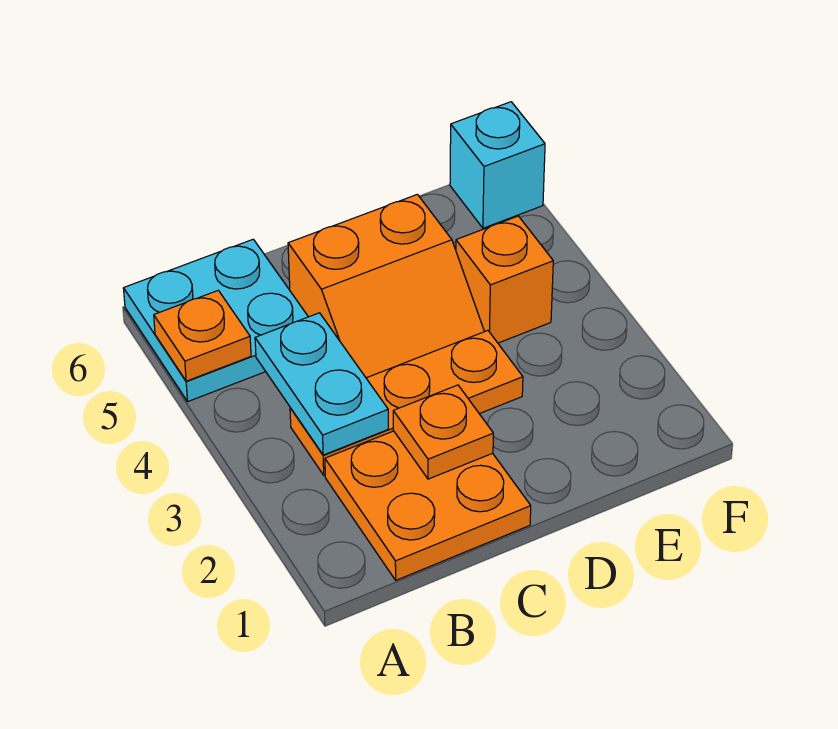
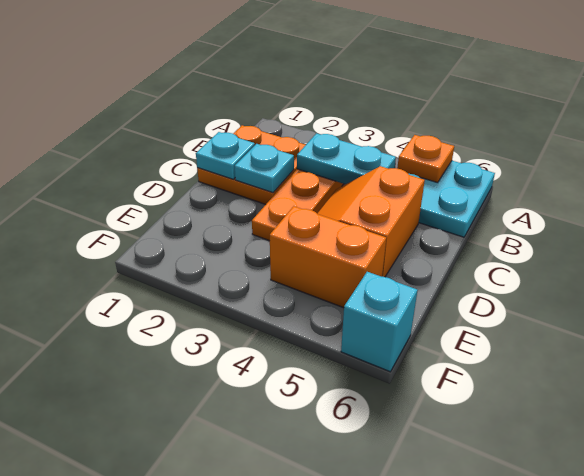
none -> cyan plate C1 level 2
orange plate C2 level 2 -> cyan plate C2 level 2
orange brick E4 level 1 -> orange brick E4:E5 level 1

